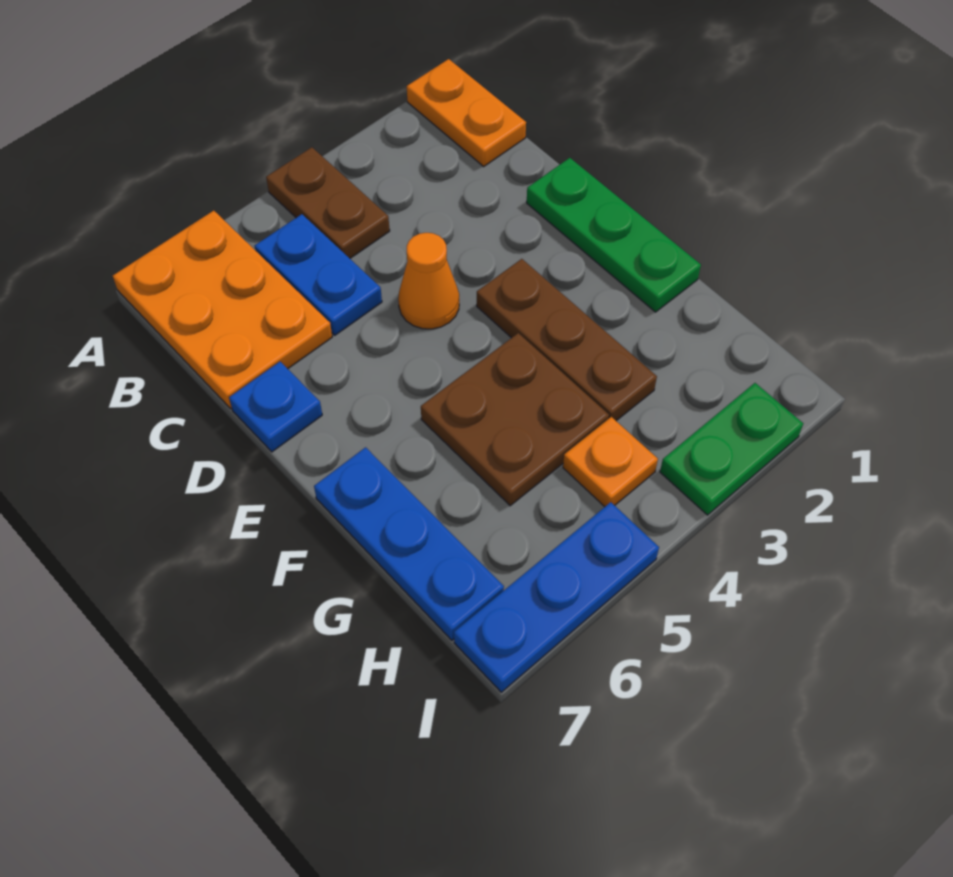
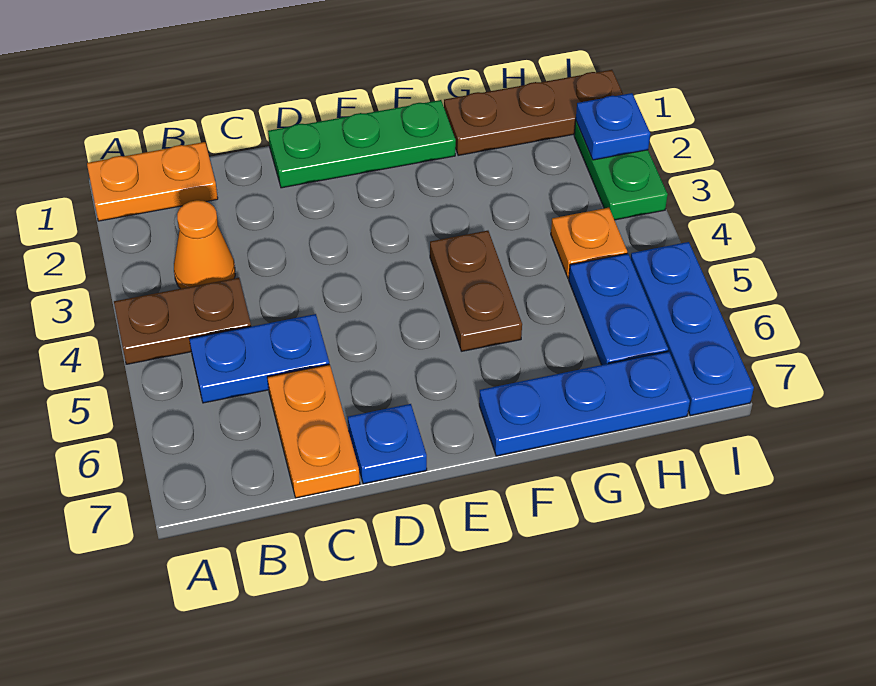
orange plate A6:C7 level 1 -> orange plate C6:C7 level 1
orange cone D4 level 1 -> orange cone B3 level 1
brown plate E3:G3 level 1 -> brown plate G1:I1 level 1
brown plate F4:G5 level 1 -> brown plate F4:F5 level 1
none -> blue plate H5:H6 level 1
none -> blue plate I2 level 2

